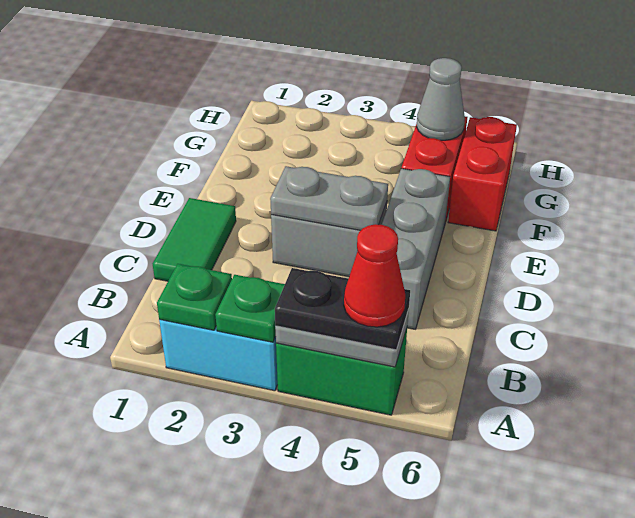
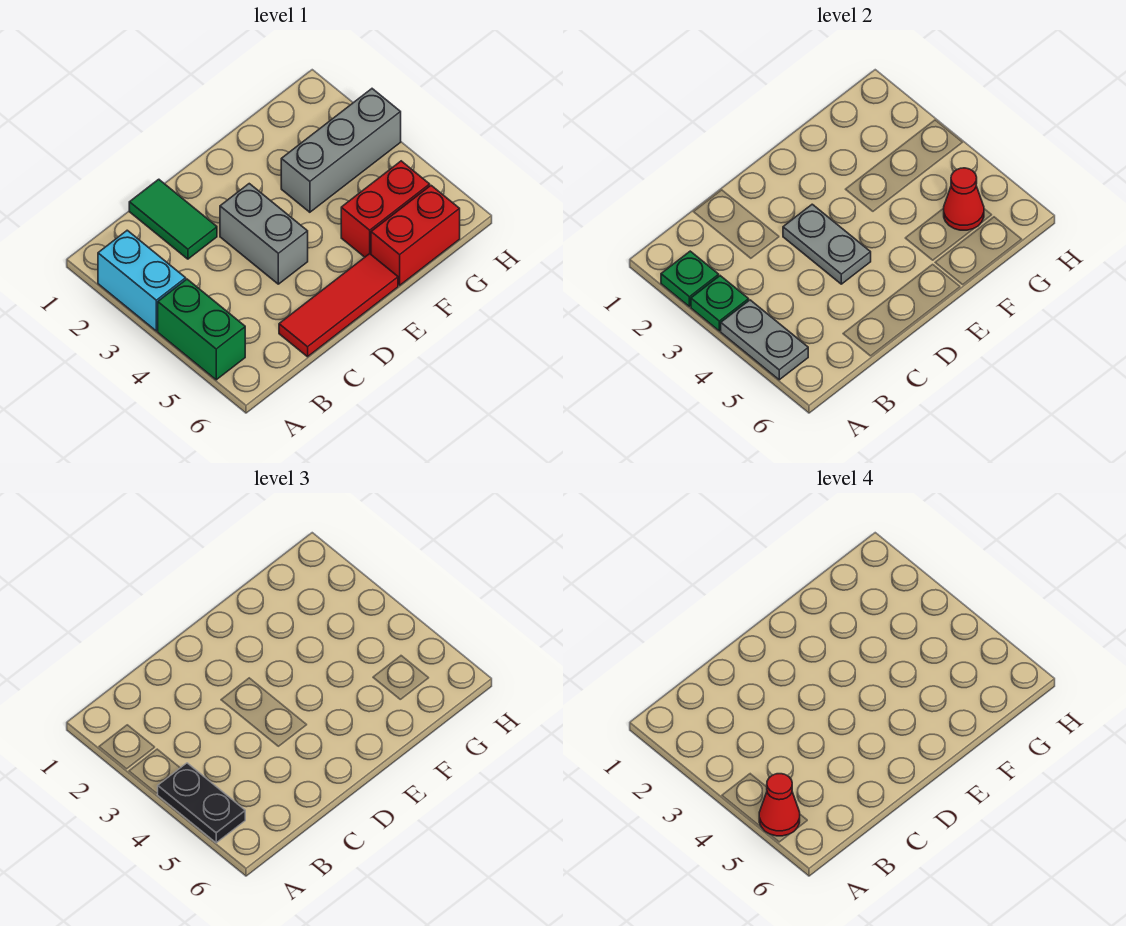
green tile C1:D1 level 1 -> green tile C1:C2 level 1
grey brick C5:E5 level 1 -> grey brick F3:H3 level 1
none -> red tile C6:E6 level 1
grey cone G5 level 2 -> red cone G5 level 2

